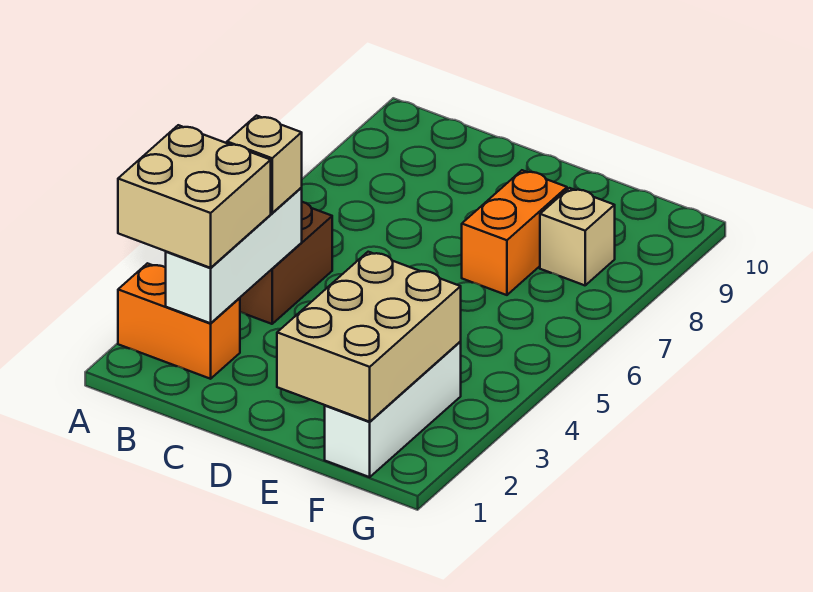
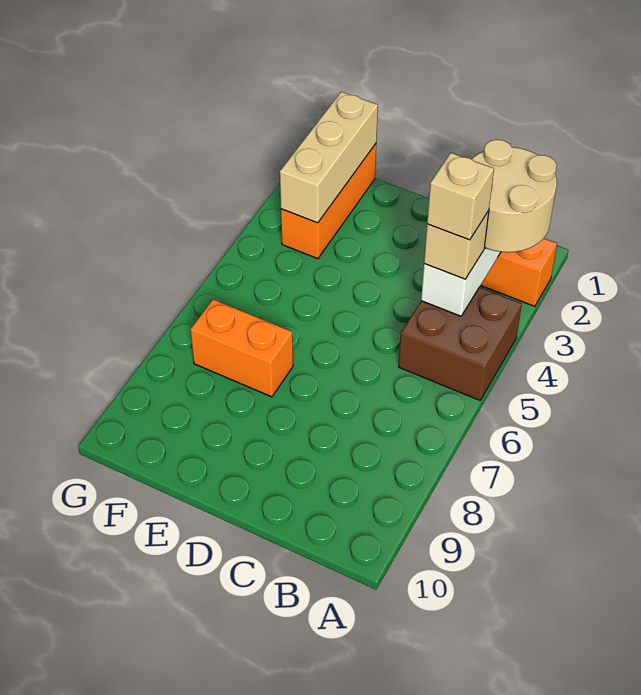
tan brick A2:B3 level 3 -> tan round brick A2:B3 level 3
tan brick E1:F3 level 2 -> tan brick F1:F3 level 2
orange brick E7:E8 level 1 -> orange brick E7:F7 level 1
white brick F1:F3 level 1 -> orange brick F1:F3 level 1
tan brick F8 level 1 -> tan brick B4 level 4

